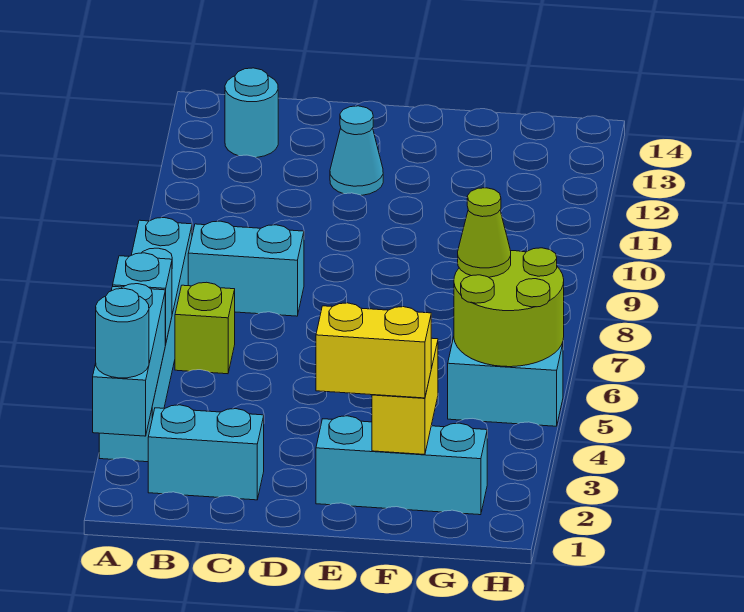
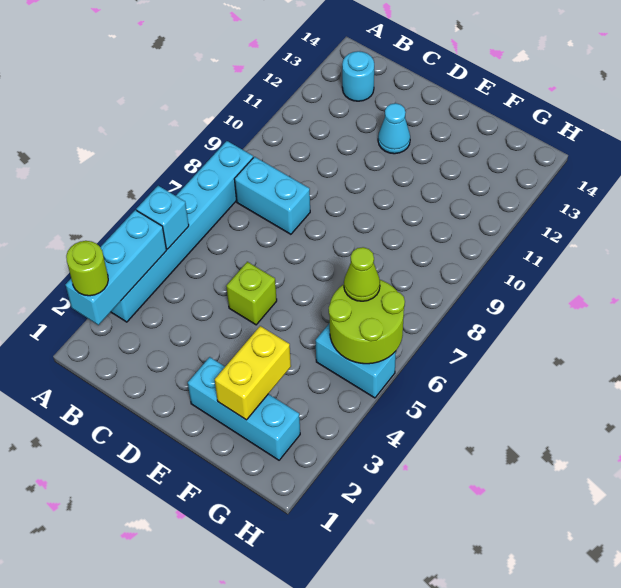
cyan round brick A2 level 3 -> lime round brick A2 level 3
cyan brick B2:C2 level 1 -> none
lime brick B6 level 1 -> lime brick D5 level 1
yellow brick E2:F2 level 3 -> none

